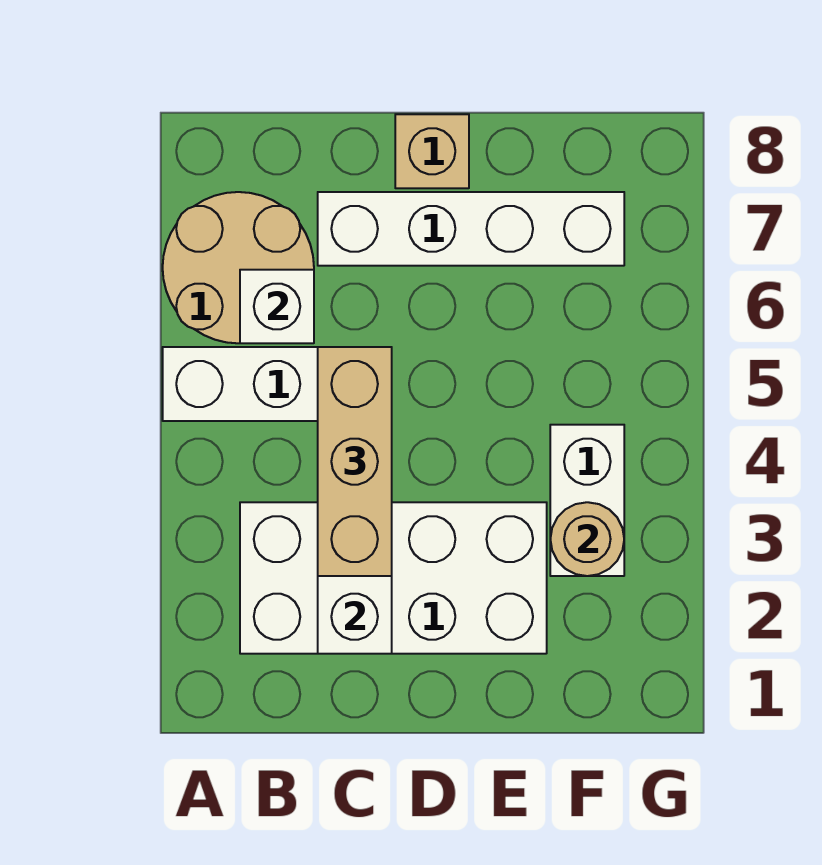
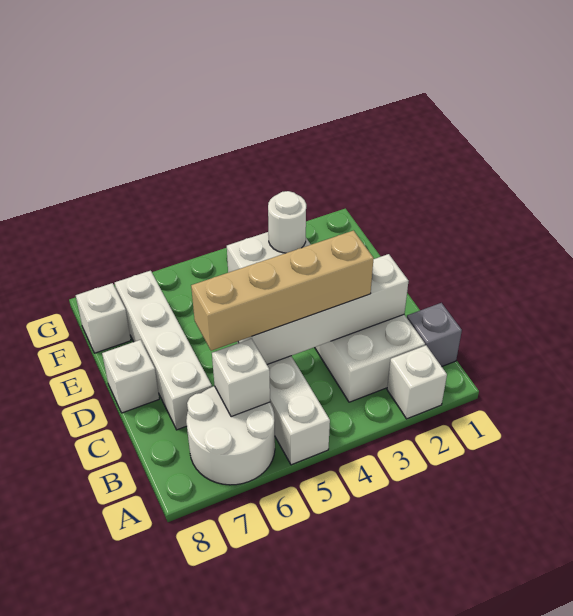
none -> white brick A2 level 1
tan round brick A6:B7 level 1 -> white round brick A6:B7 level 1
none -> grey brick B1 level 1
tan brick C3:C5 level 3 -> tan brick C3:C6 level 3
tan brick D8 level 1 -> white brick D8 level 1
tan round brick F3 level 2 -> white round brick F3 level 2
none -> white brick F8 level 1

